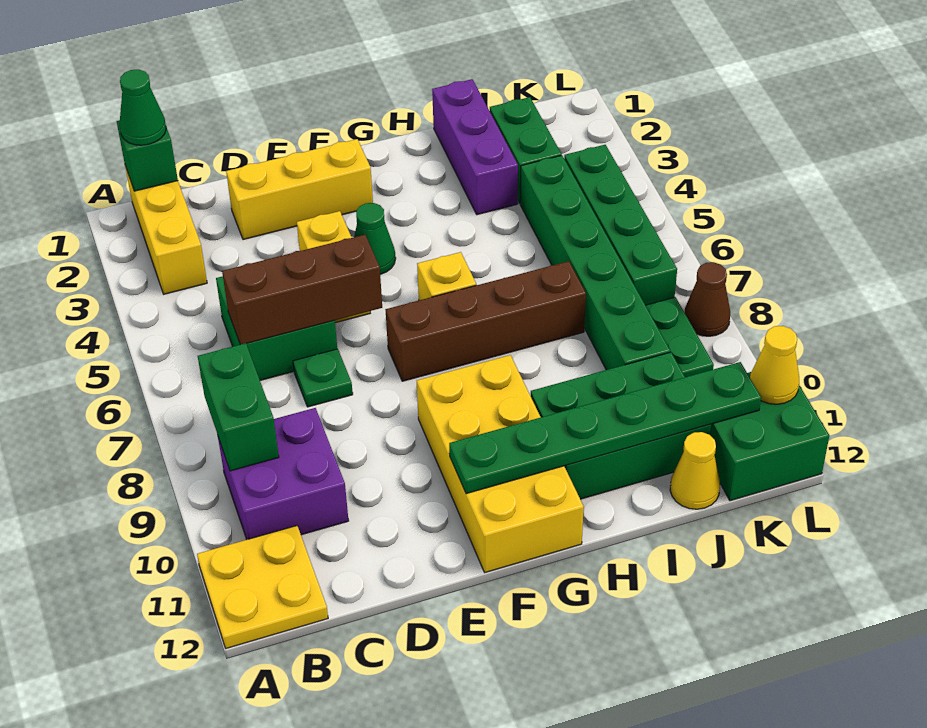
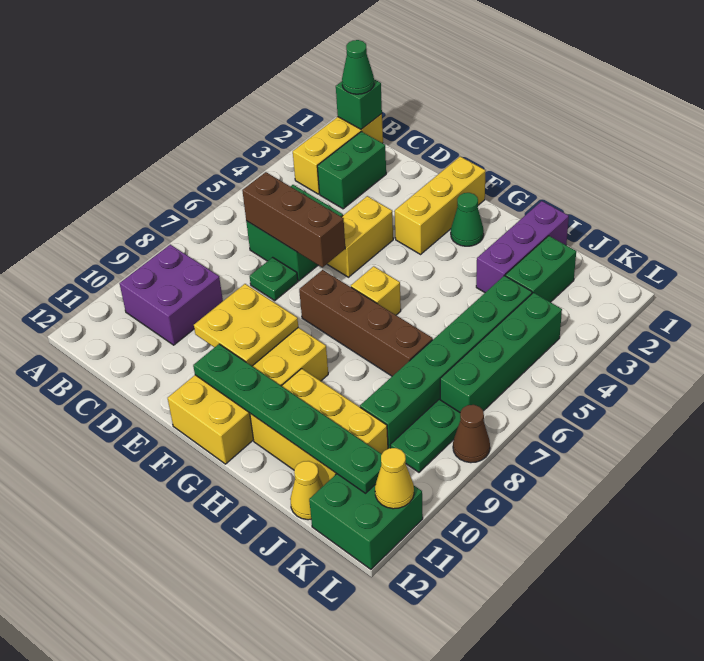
yellow plate A11:B12 level 1 -> yellow plate E9:F10 level 2
green brick B8:B9 level 2 -> green brick C2:C3 level 1
yellow brick D2:F2 level 1 -> yellow brick F1:F3 level 1
green cone F4 level 1 -> green cone G2 level 1
green brick H10:J11 level 1 -> yellow brick H10:J11 level 1

